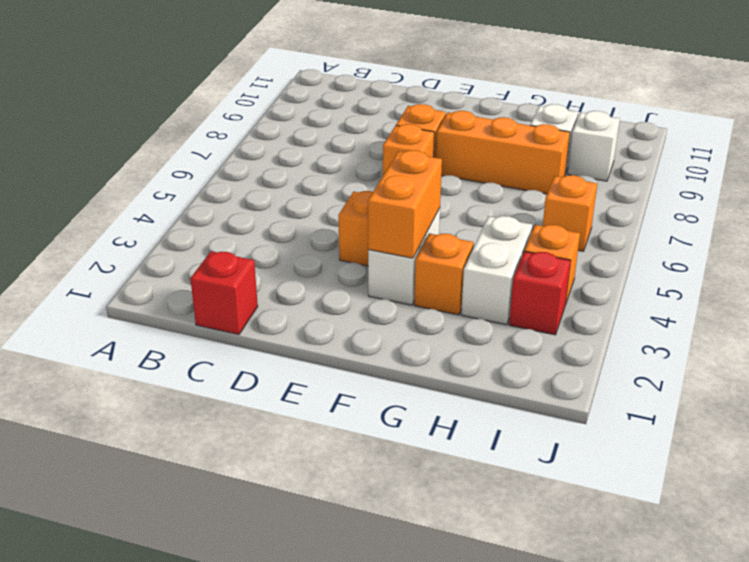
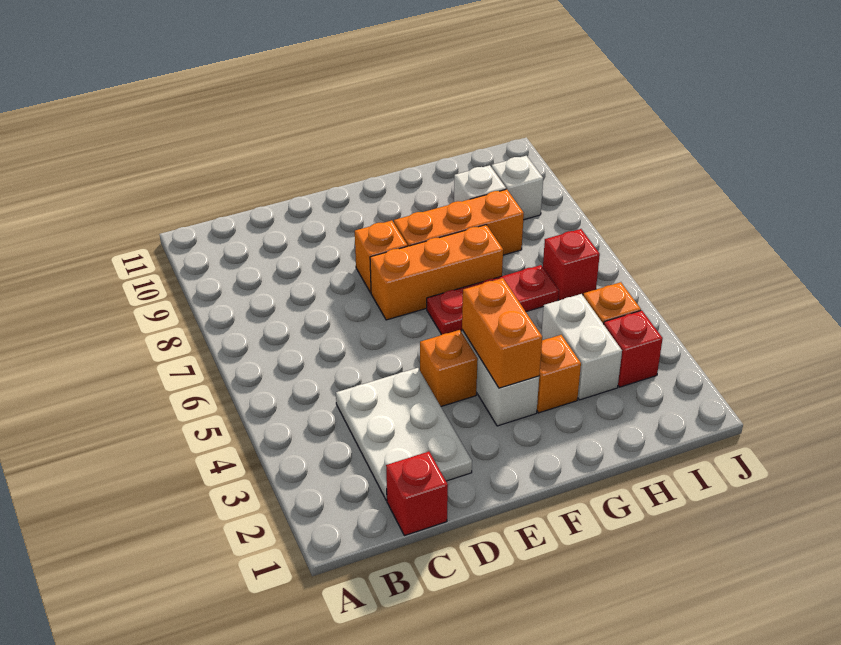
none -> white plate C2:D4 level 1
orange brick E7 level 1 -> orange brick E7:G7 level 1
none -> red plate F6:H6 level 1
orange brick I6 level 1 -> red brick I6 level 1

